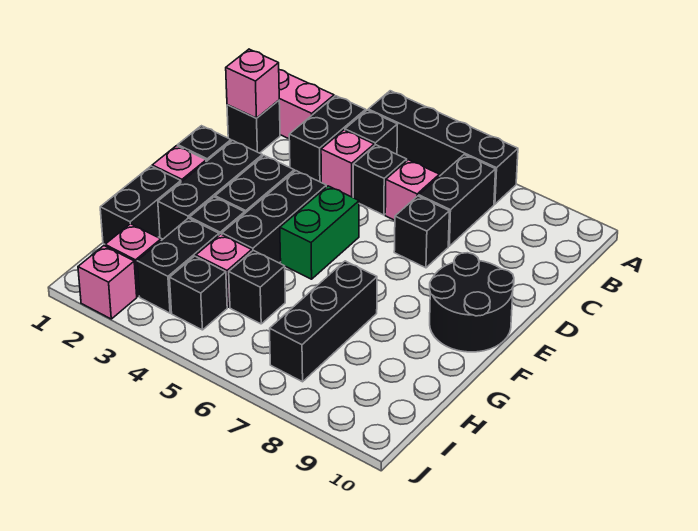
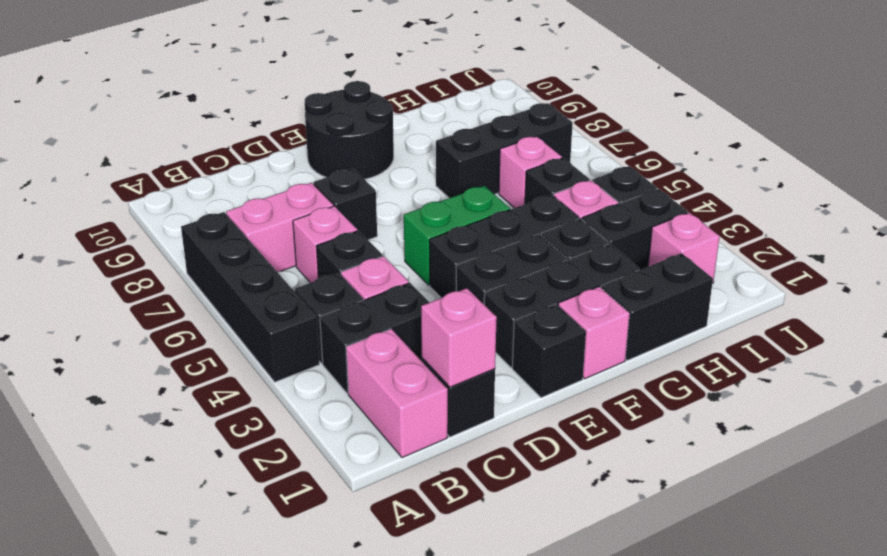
black brick B7:C7 level 1 -> pink brick B7:C7 level 1
pink brick J2 level 1 -> pink brick H6 level 1

